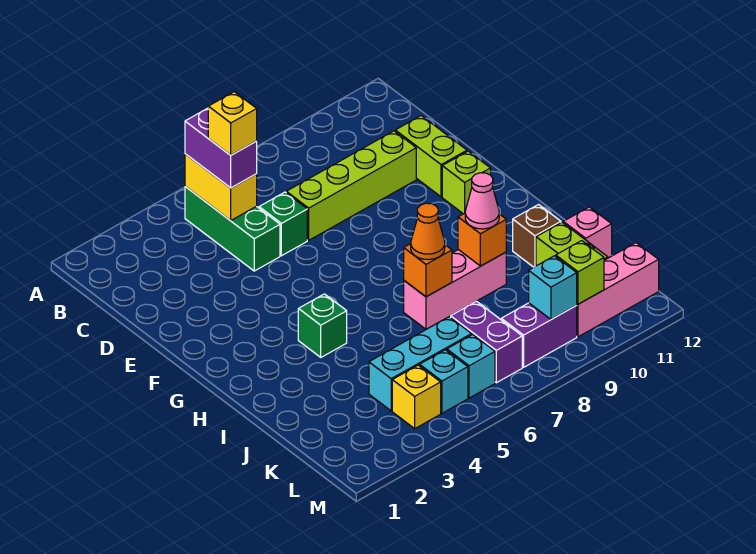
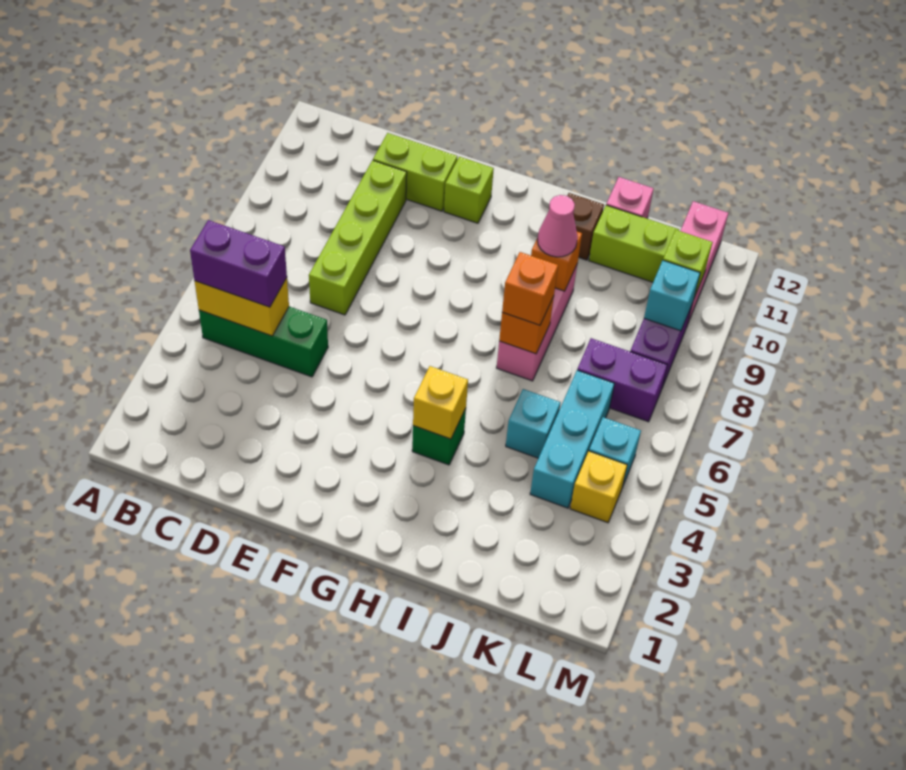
yellow brick C5 level 4 -> yellow brick H4 level 2
green brick D6 level 1 -> none
orange cone I7 level 3 -> orange brick I7 level 3
cyan brick L6 level 1 -> cyan brick J5 level 1

